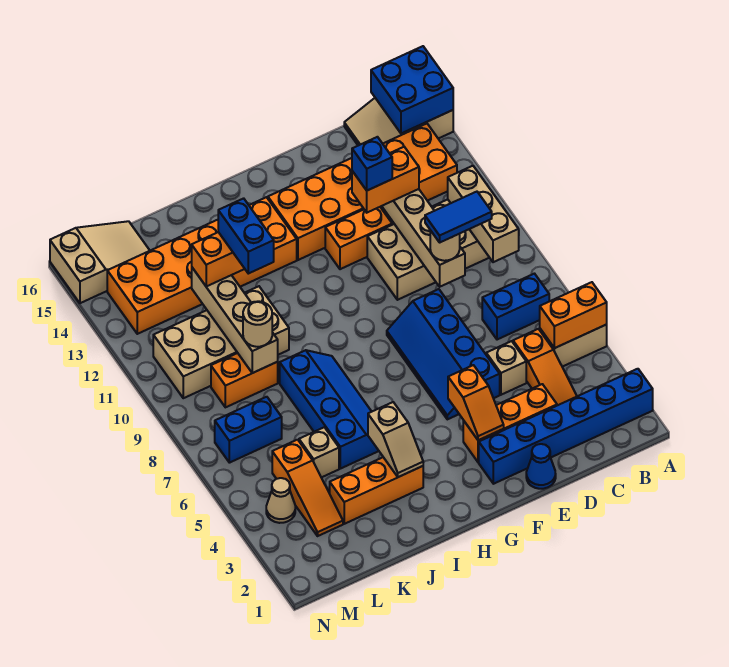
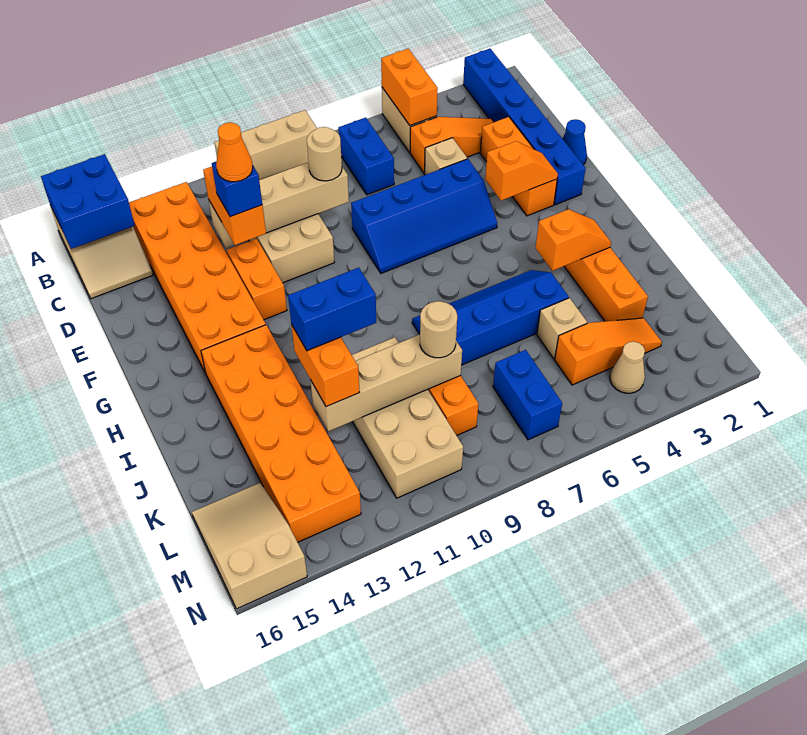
blue tile C9:D9 level 4 -> none
none -> orange cone E12 level 5
tan slope I3:I4 level 2 top 4 -> orange slope I3:I4 level 2 top 4

